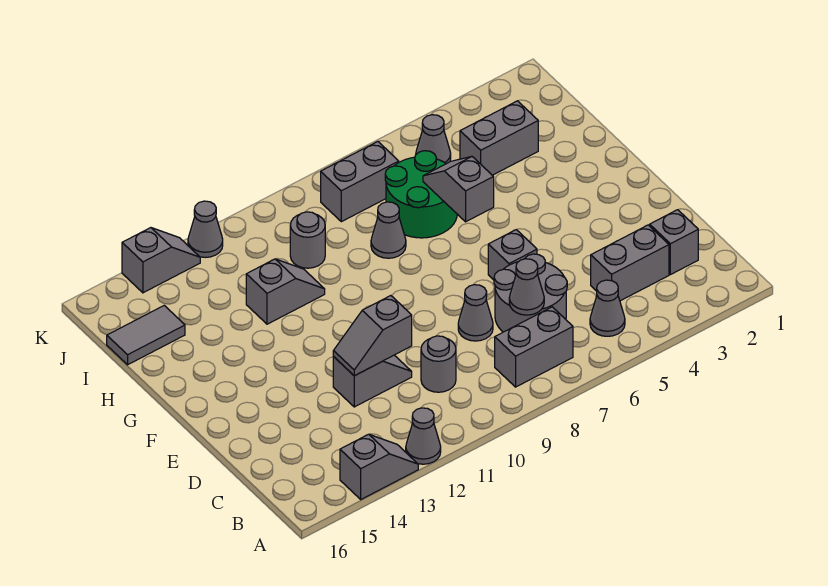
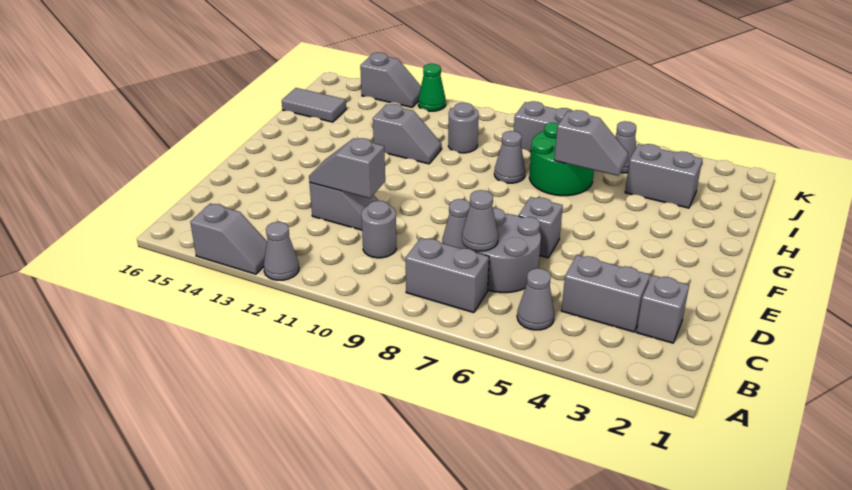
grey slope G6:H6 level 2 top G -> grey slope H5:H6 level 2 top 6
grey cone K12 level 1 -> green cone K12 level 1

